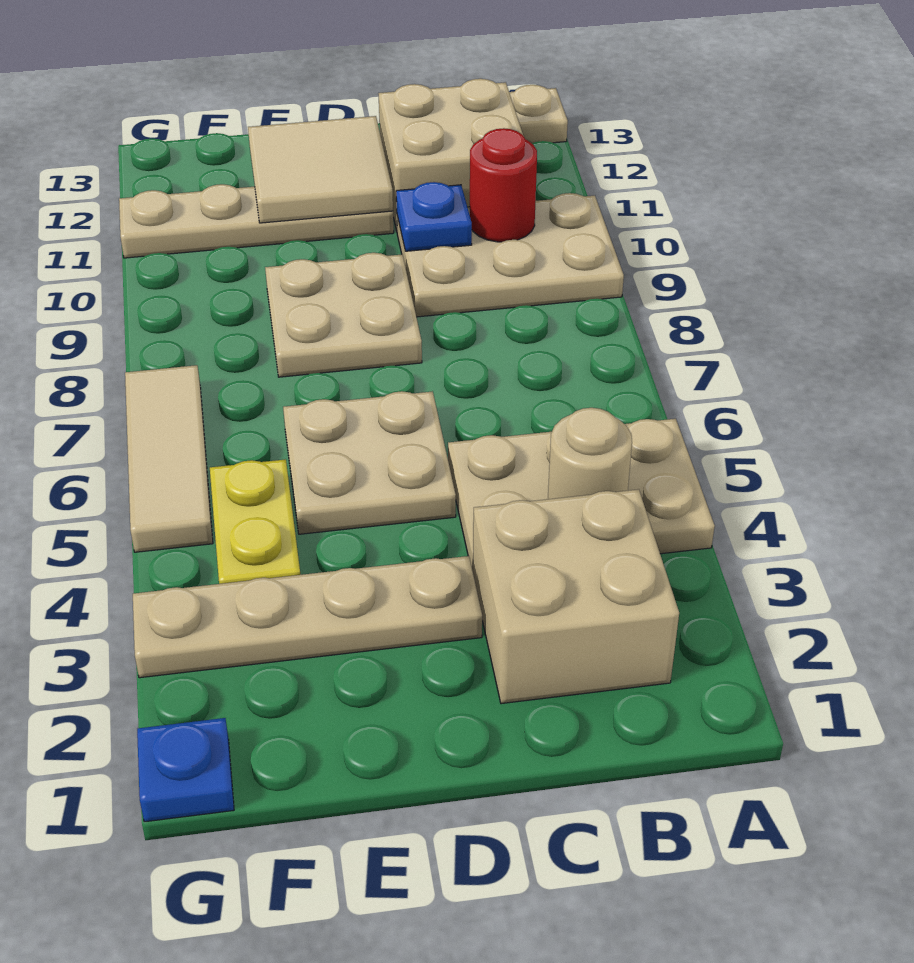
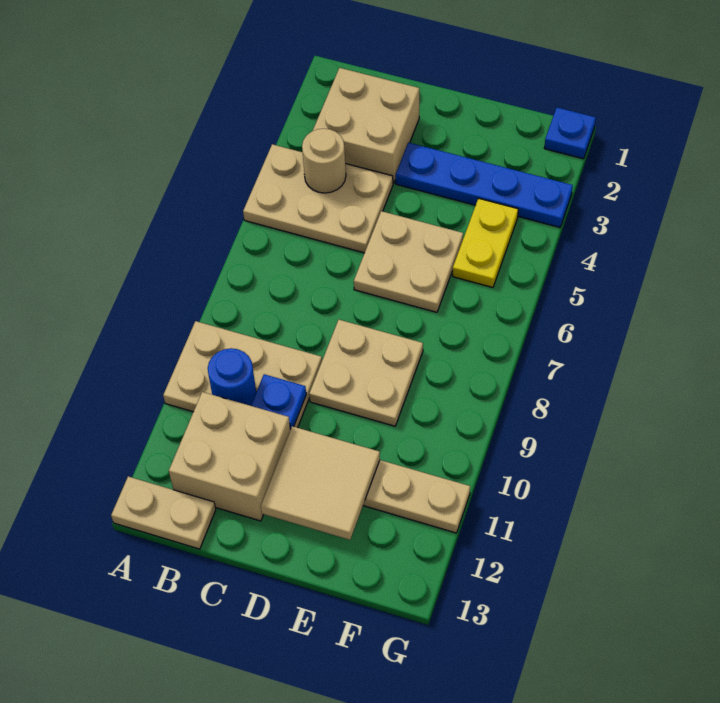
red round brick B10 level 2 -> blue round brick B10 level 2
tan plate D3:G3 level 1 -> blue plate D3:G3 level 1
tan tile G5:G7 level 1 -> none

